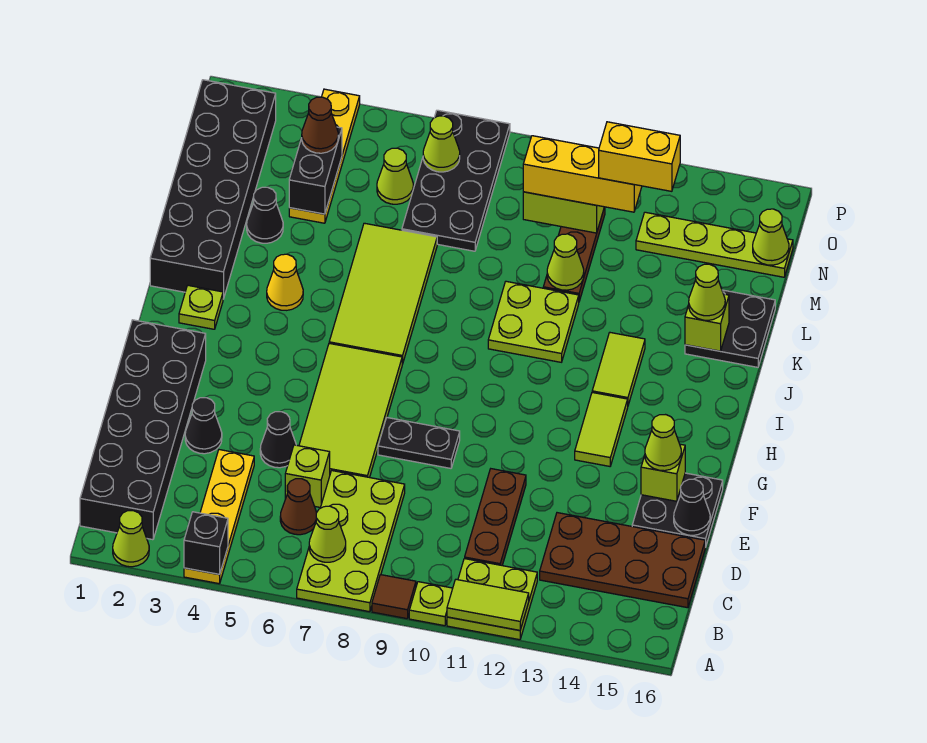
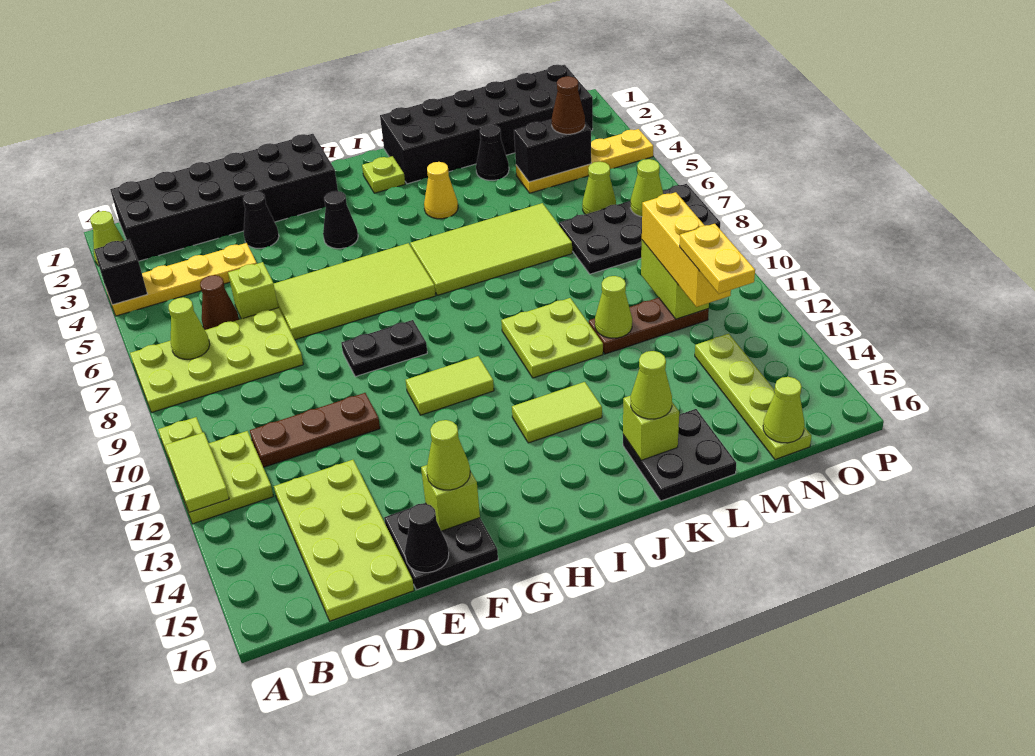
brown tile A9 level 1 -> none
brown plate C13:D16 level 1 -> lime plate C13:D16 level 1
black cone E5 level 1 -> black cone G4 level 1
black plate F8:F9 level 1 -> black plate F9:G9 level 1
lime tile G13:H13 level 1 -> lime tile G11:H11 level 1
yellow brick N12:N13 level 4 -> yellow plate N12:N13 level 4

